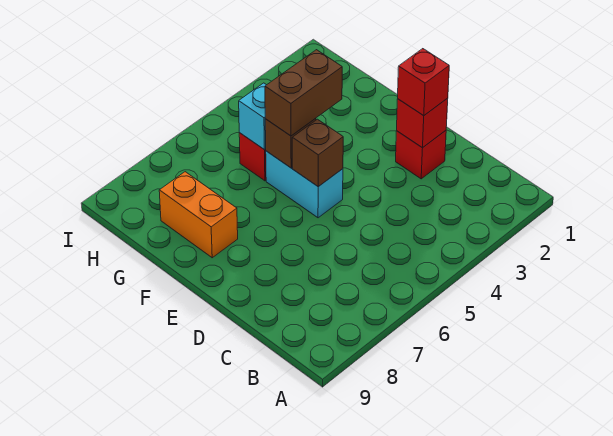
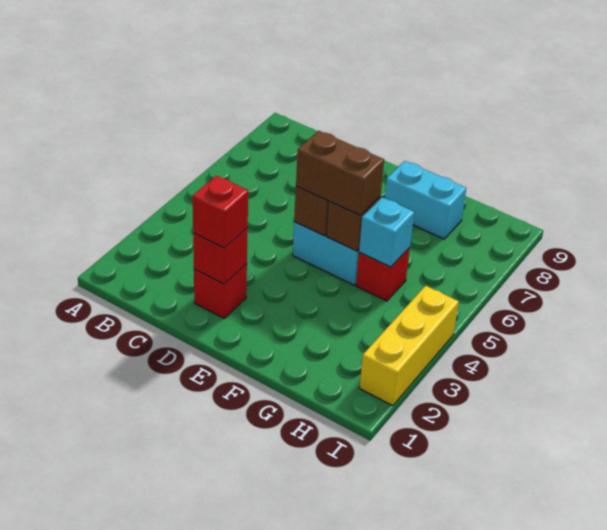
brown brick F4:F5 level 3 -> brown brick E5:F5 level 3
orange brick F8:G8 level 1 -> cyan brick F8:G8 level 1
none -> yellow brick I2:I4 level 1

